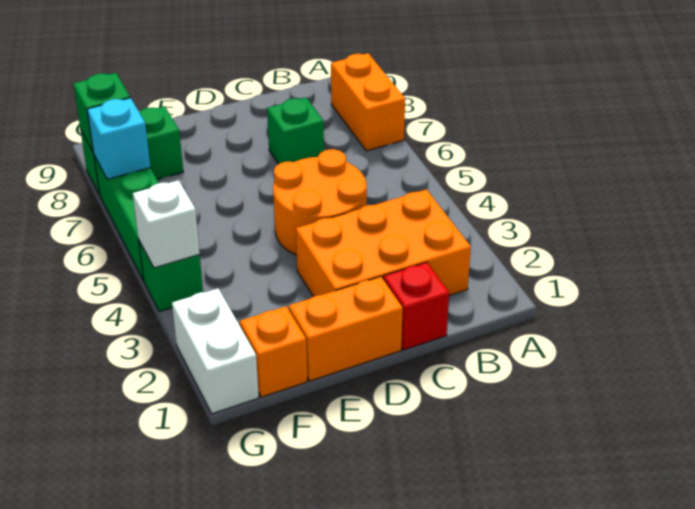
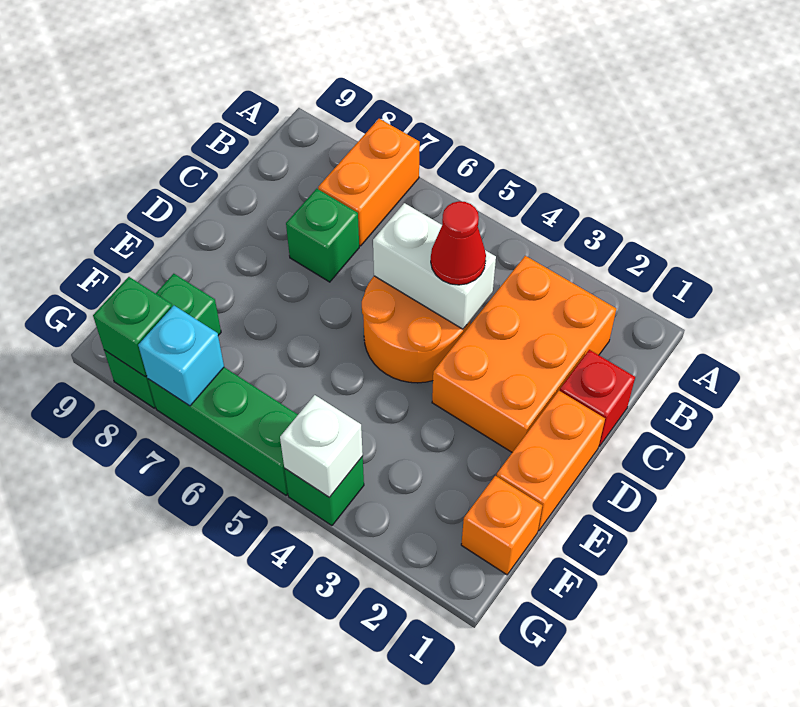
orange brick A7:A8 level 1 -> orange brick A7:B7 level 1
none -> red cone C4 level 3
white brick G1:G2 level 1 -> white brick C4:C5 level 2

